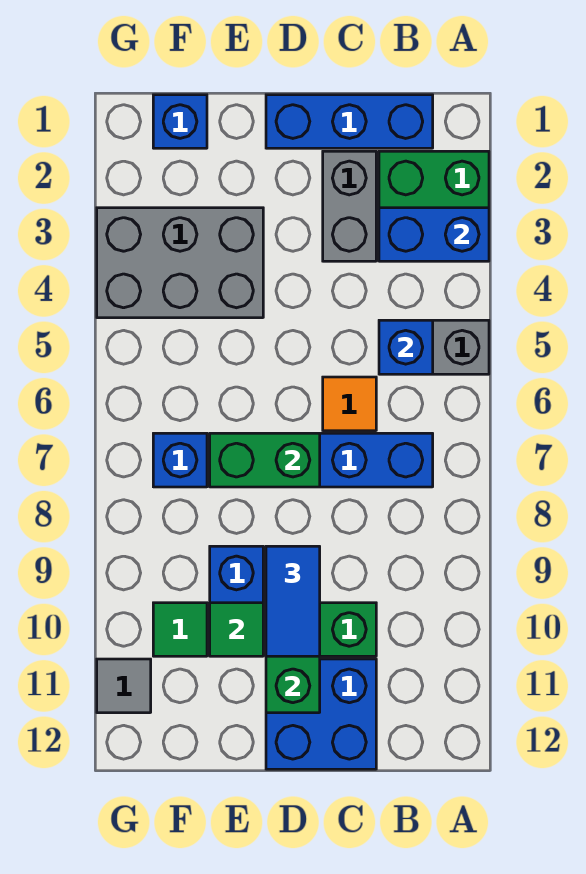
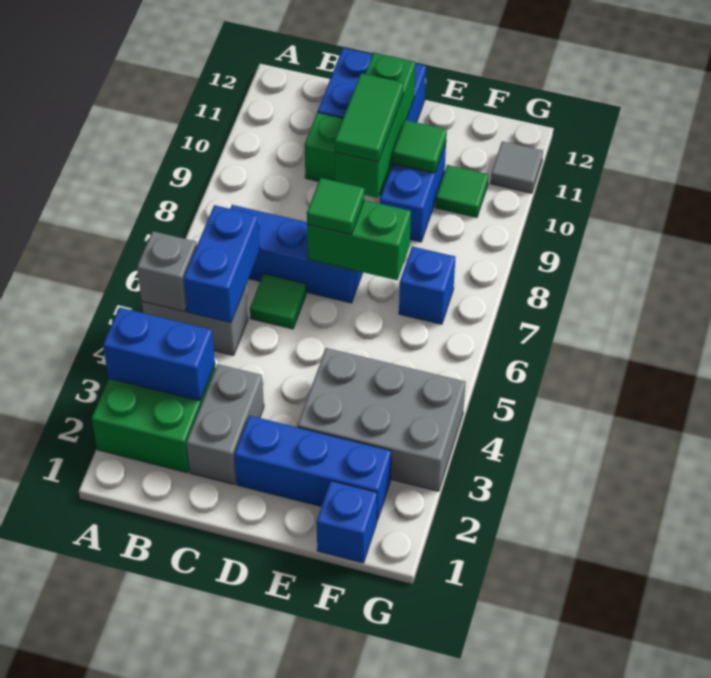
none -> grey brick A5 level 2
blue brick B1:D1 level 1 -> blue brick D2:F2 level 1
blue brick B5 level 2 -> blue brick B5:B6 level 2
orange tile C6 level 1 -> green tile C6 level 1
none -> green tile D7 level 3
blue tile D9:D10 level 3 -> green tile D9:D10 level 3

